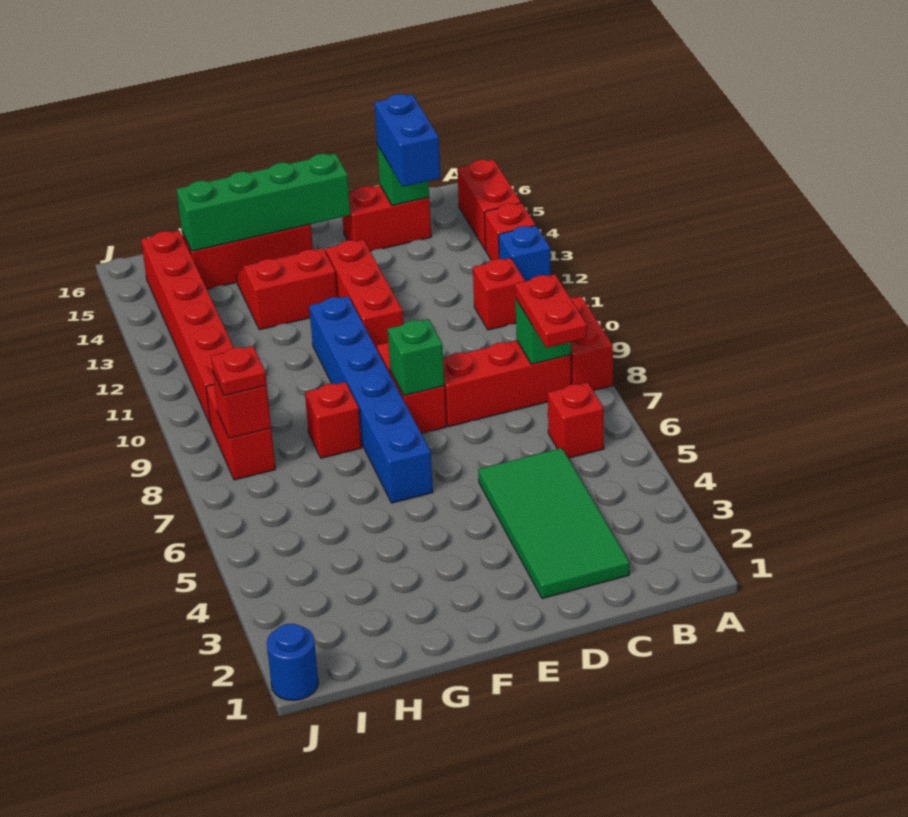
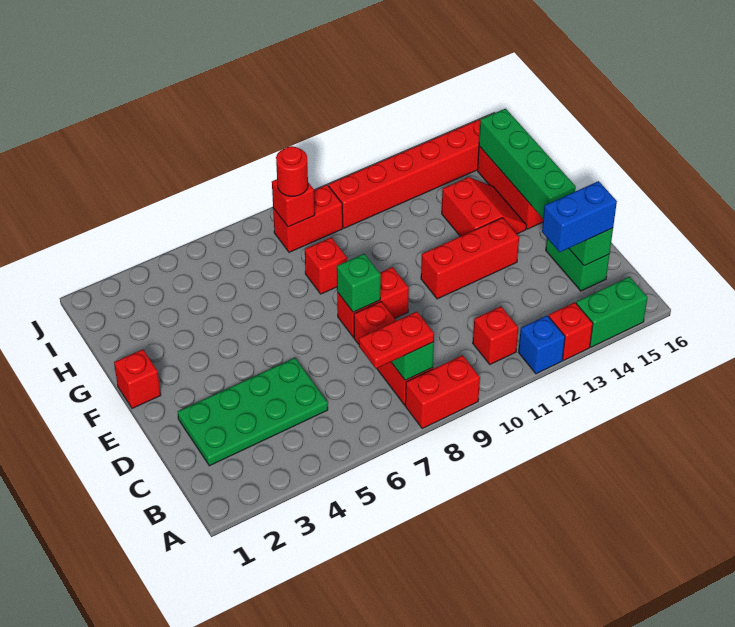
red brick A14:A15 level 1 -> green brick A14:A15 level 1
red brick B6 level 1 -> red brick F1 level 1
green tile C2:D5 level 1 -> green plate C2:D5 level 1
red brick C15:D15 level 1 -> green brick C15:D15 level 1
blue brick F6:F11 level 1 -> none
red plate I8 level 3 -> red round brick I8 level 3
blue round brick J1 level 1 -> none

